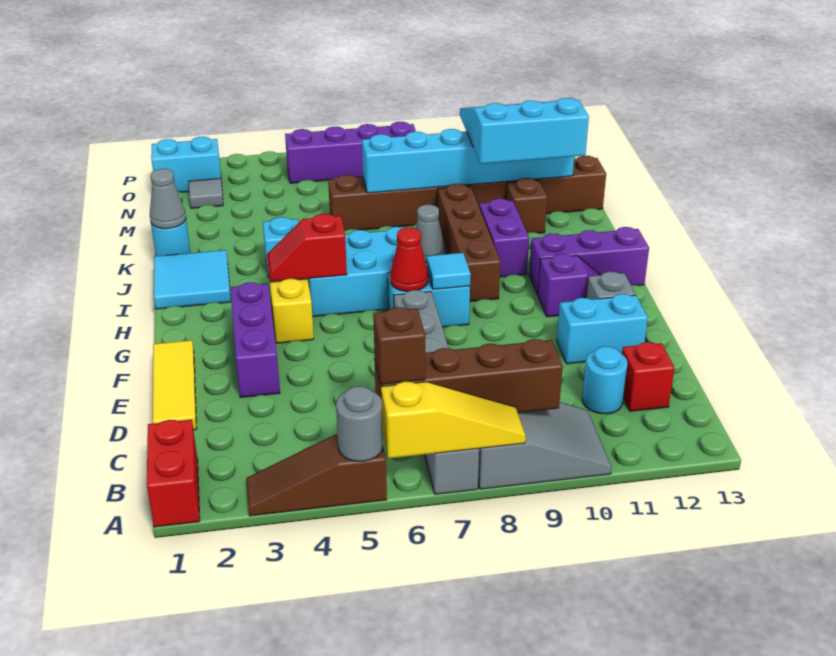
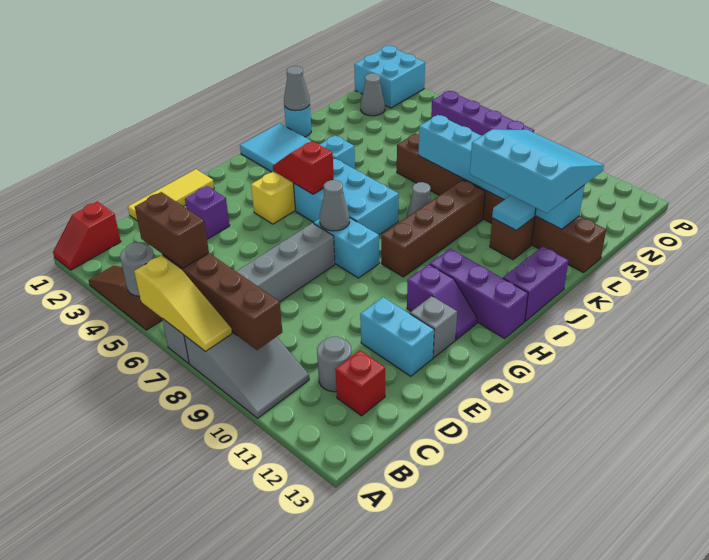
red brick A1:B1 level 1 -> red slope A1:B1 level 1 top B
brown brick B6 level 3 -> brown brick B5:B6 level 3
cyan round brick C11 level 1 -> grey round brick C11 level 1
purple brick E3:G3 level 1 -> purple brick E3 level 1
red cone G7 level 2 -> grey cone G7 level 2
cyan tile G8 level 2 -> cyan tile K11 level 2
purple brick I10:J10 level 1 -> purple brick I13:J13 level 1
grey tile N2 level 1 -> grey cone N2 level 1
cyan brick O1:O2 level 1 -> cyan brick O1:P2 level 1

